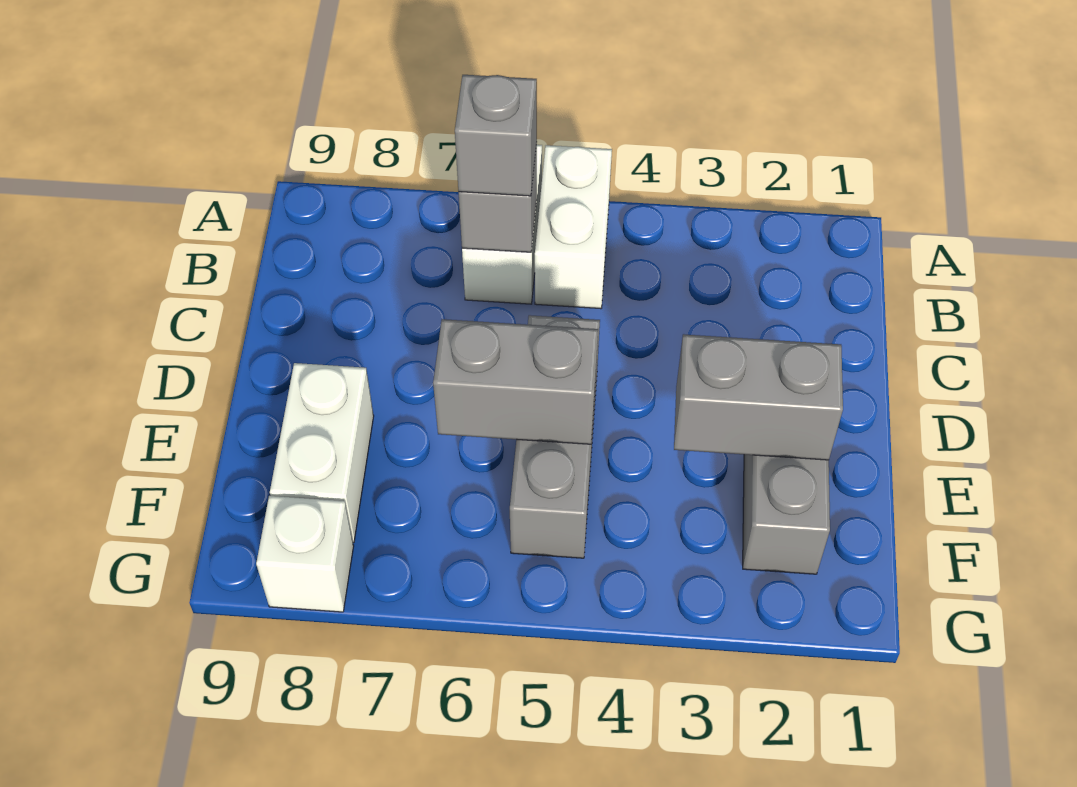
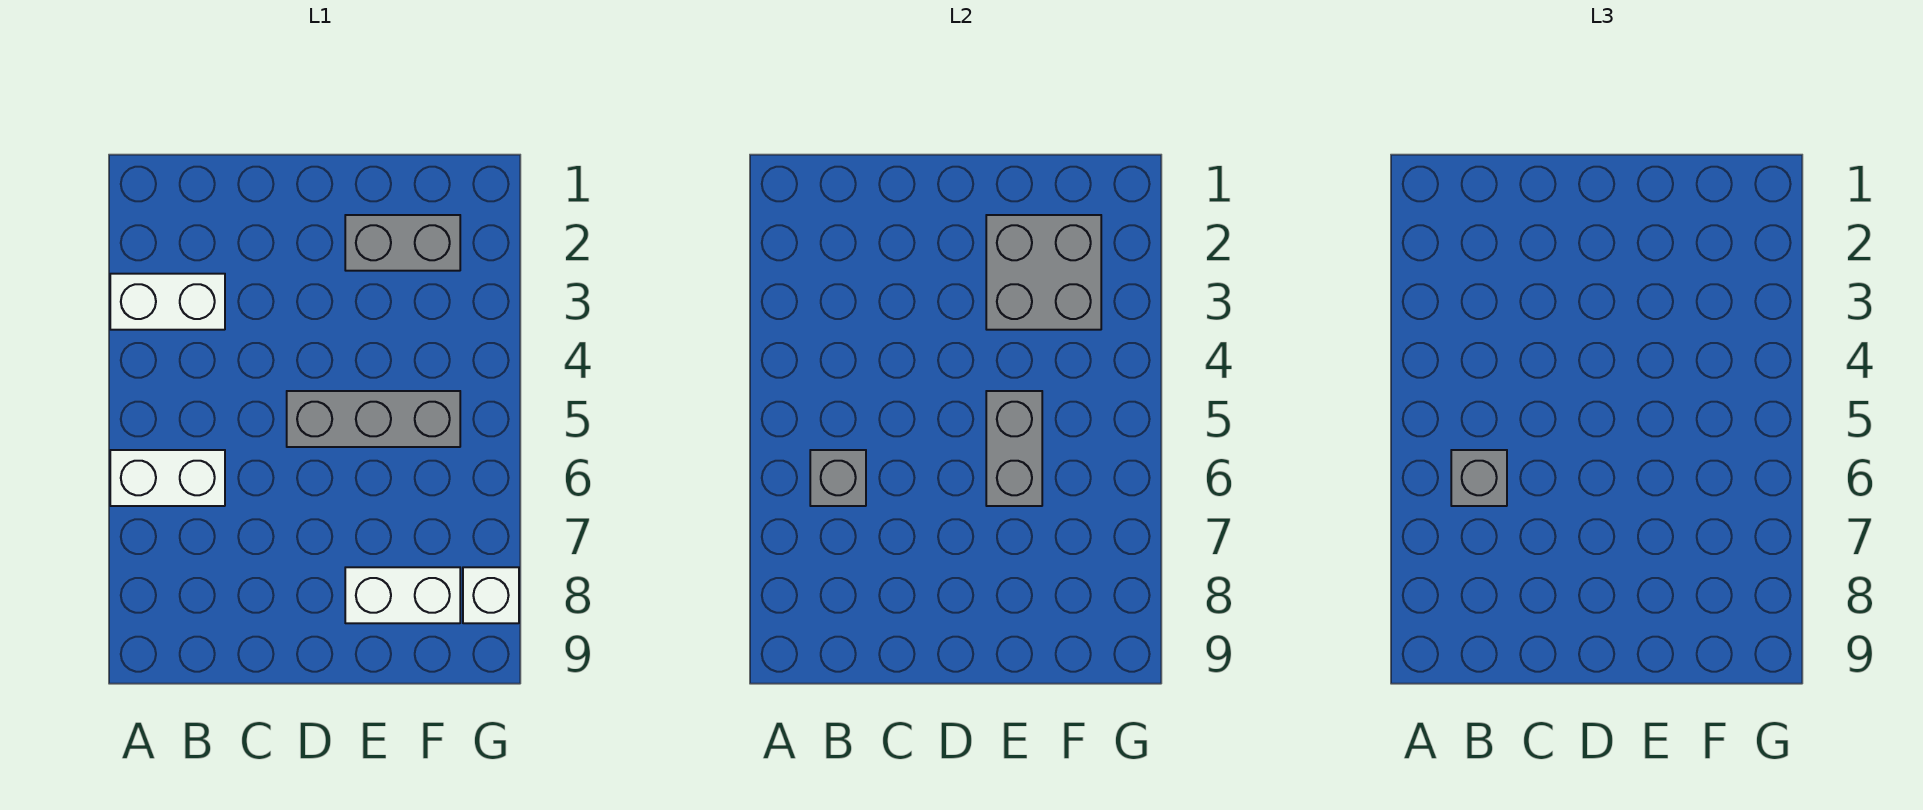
white brick A5:B5 level 1 -> white brick A3:B3 level 1
grey brick E2:E3 level 2 -> grey brick E2:F3 level 2

